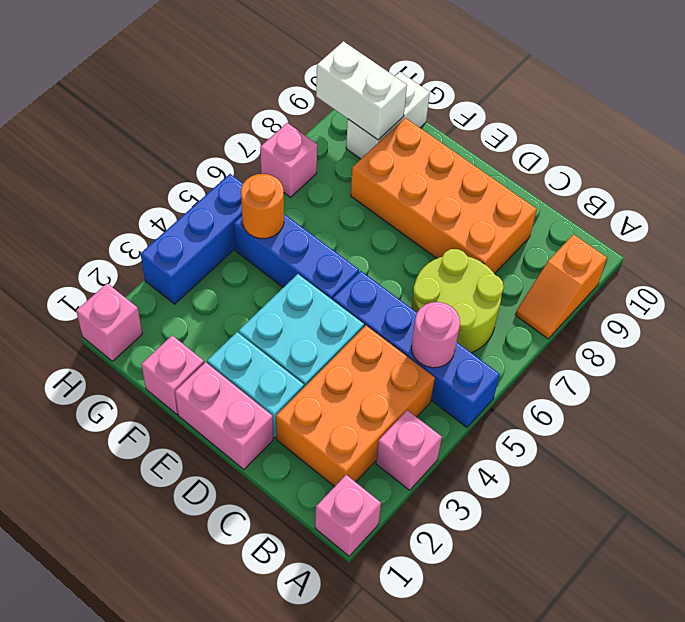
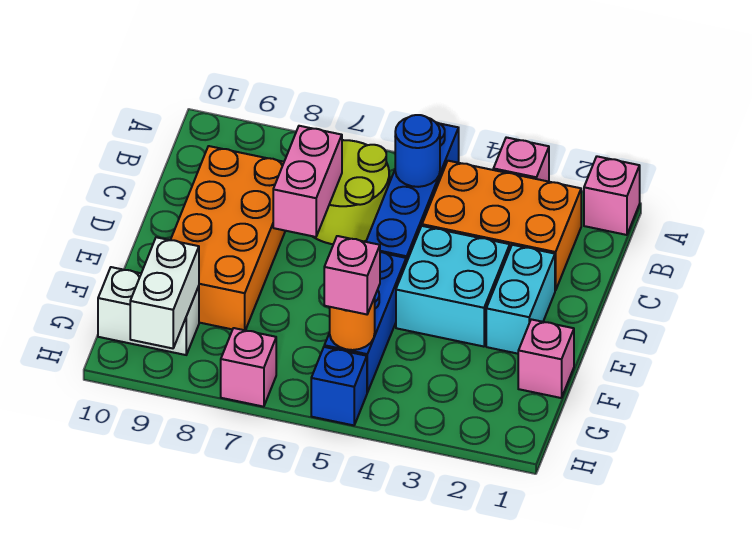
orange slope A8:A9 level 1 top 9 -> none
pink round brick B5 level 2 -> blue round brick B5 level 2
pink brick D1:E1 level 1 -> pink brick C7:D7 level 2
pink brick H1 level 1 -> pink brick G5 level 3
blue brick H3:H5 level 1 -> blue brick H5 level 1

